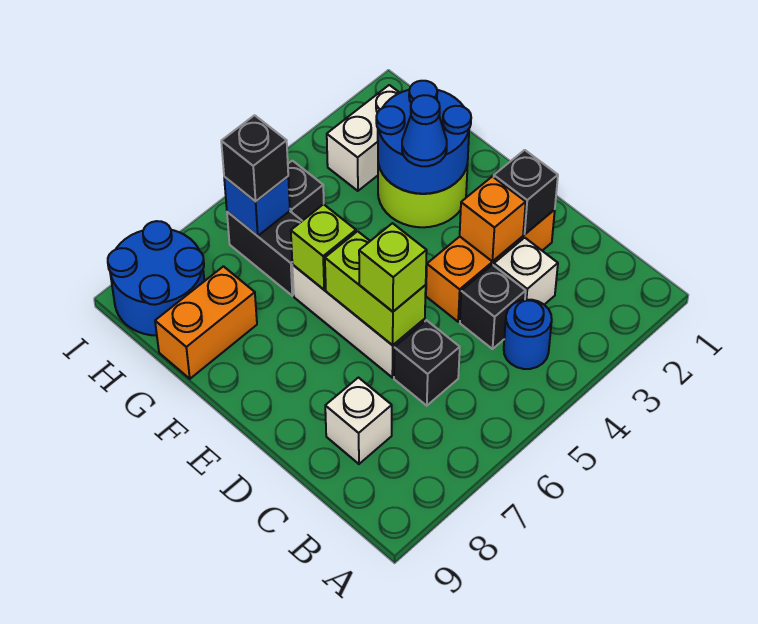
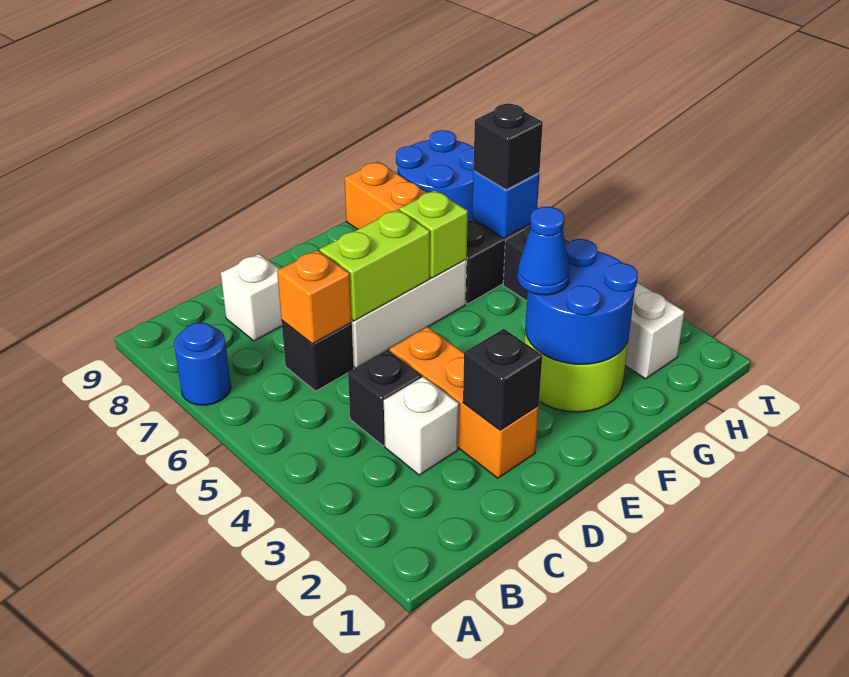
blue round brick B4 level 1 -> blue round brick A7 level 1
orange brick D3 level 2 -> orange brick C6 level 2
lime brick D6 level 3 -> none

